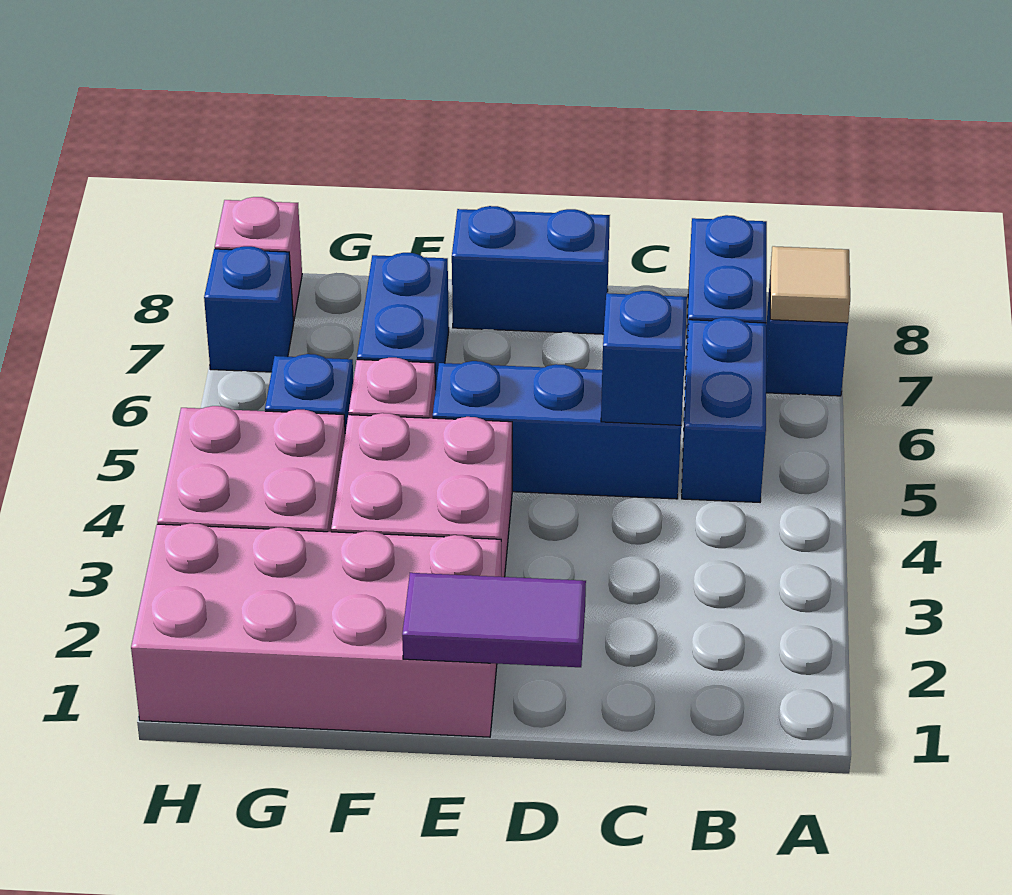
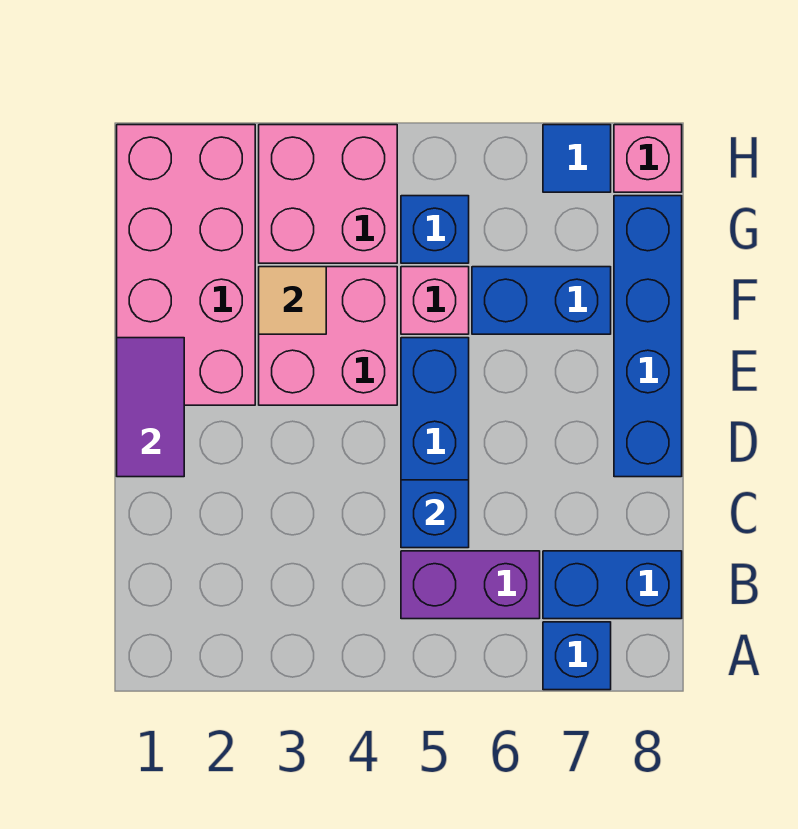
tan tile A7 level 2 -> tan tile F3 level 2
blue brick B5:B6 level 1 -> purple brick B5:B6 level 1
blue brick D8:E8 level 1 -> blue brick D8:G8 level 1
blue brick H7 level 1 -> blue tile H7 level 1

